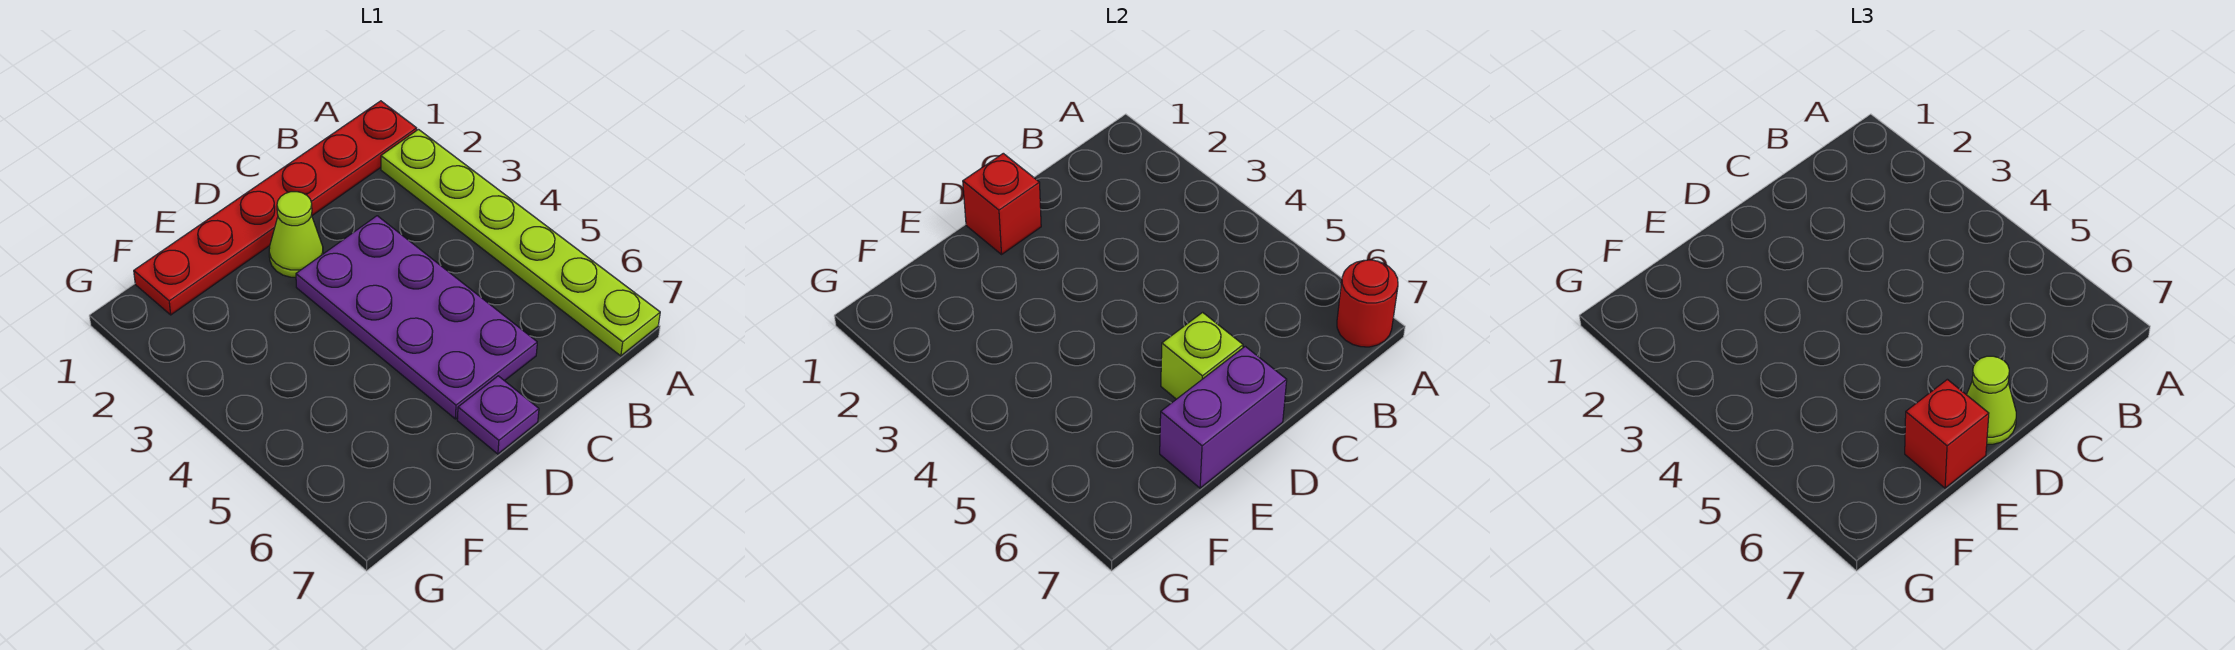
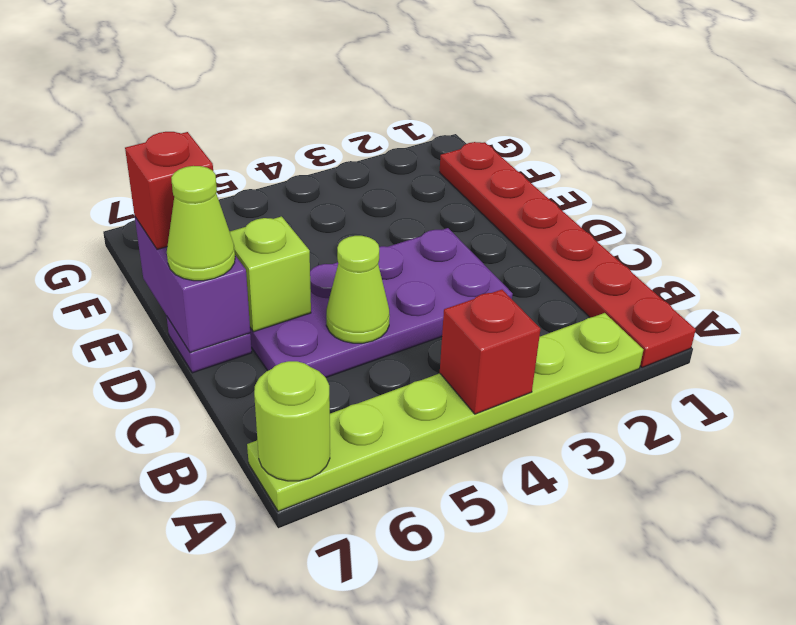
red round brick A7 level 2 -> lime round brick A7 level 2
red brick D1 level 2 -> red brick A4 level 2
lime cone D2 level 1 -> lime cone C5 level 2

